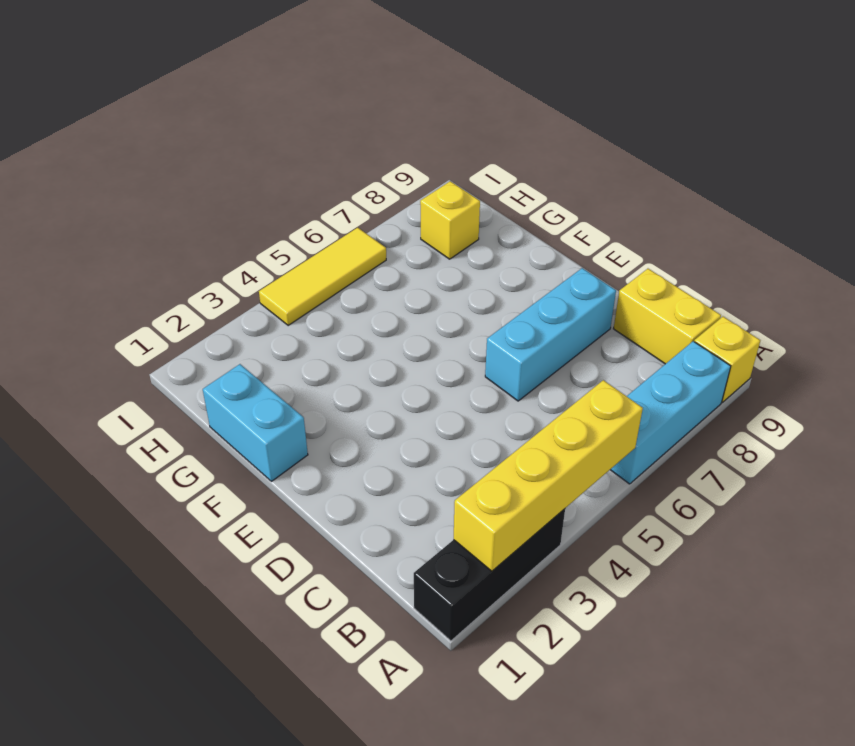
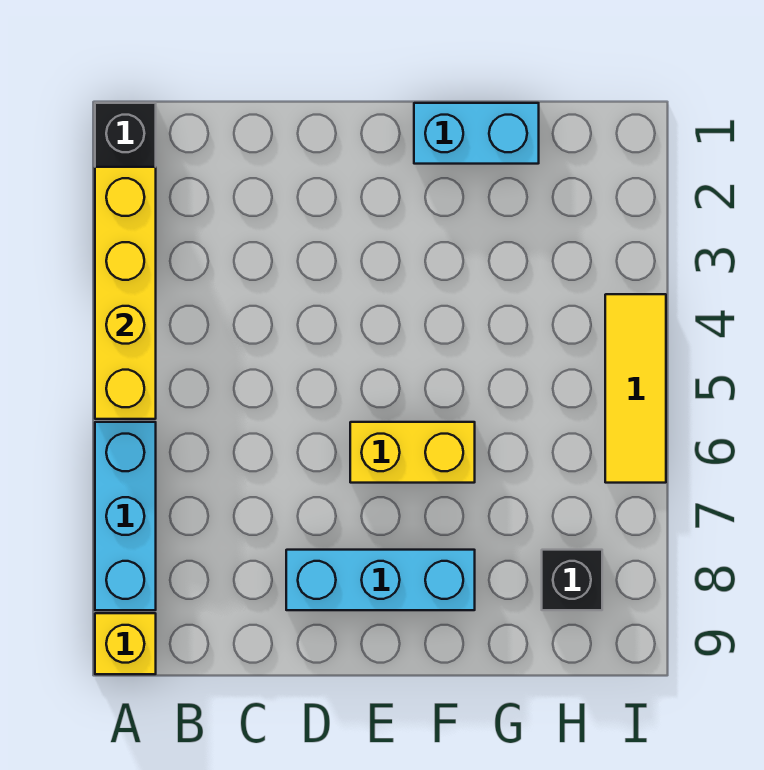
yellow brick B9:C9 level 1 -> yellow brick E6:F6 level 1
cyan brick D6:D8 level 1 -> cyan brick D8:F8 level 1
yellow brick H8 level 1 -> black brick H8 level 1

